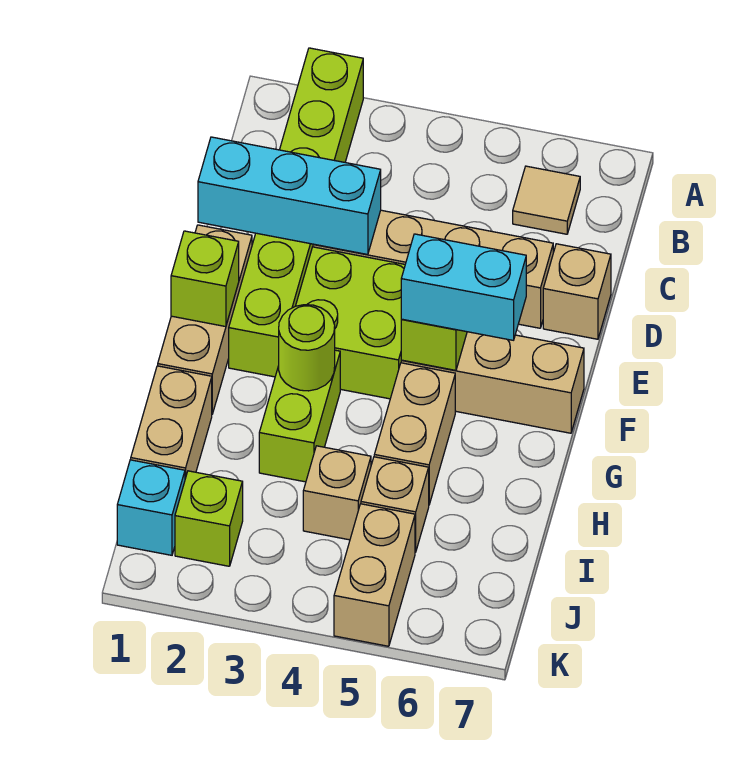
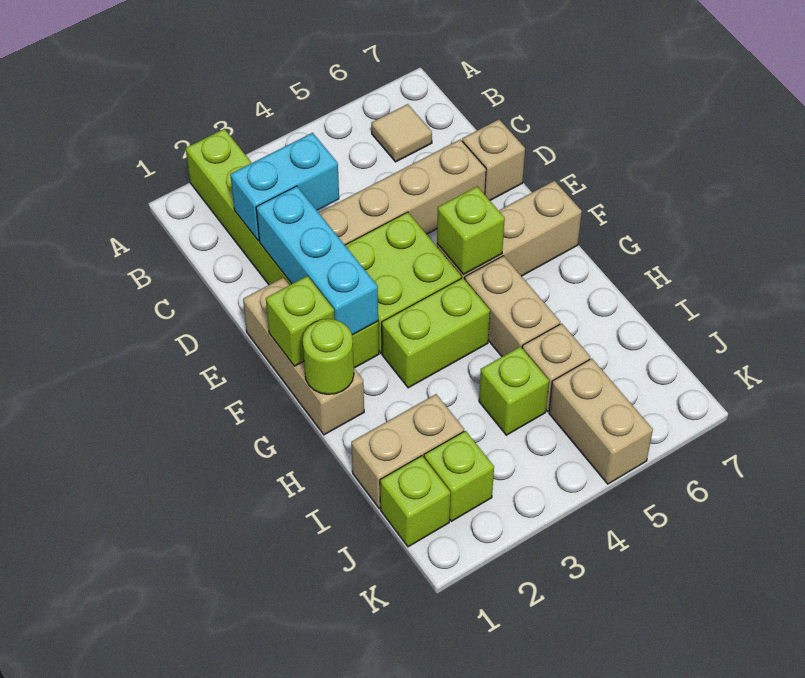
cyan brick D1:D3 level 2 -> cyan brick D2:F2 level 2
cyan brick F5:F6 level 3 -> cyan brick C2:C3 level 2
lime brick G3:H3 level 1 -> lime brick G3:G4 level 1
lime round brick G3 level 2 -> lime round brick G1 level 2
tan brick H1:I1 level 1 -> tan brick I1:I2 level 1
tan brick I4 level 1 -> lime brick I4 level 1
cyan brick J1 level 1 -> lime brick J1 level 1

